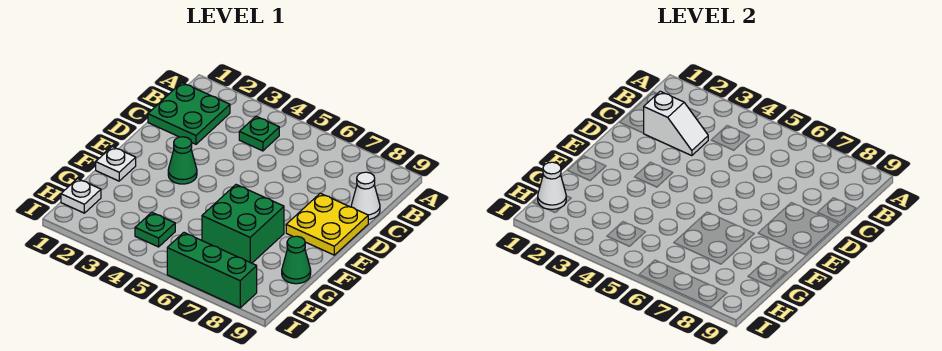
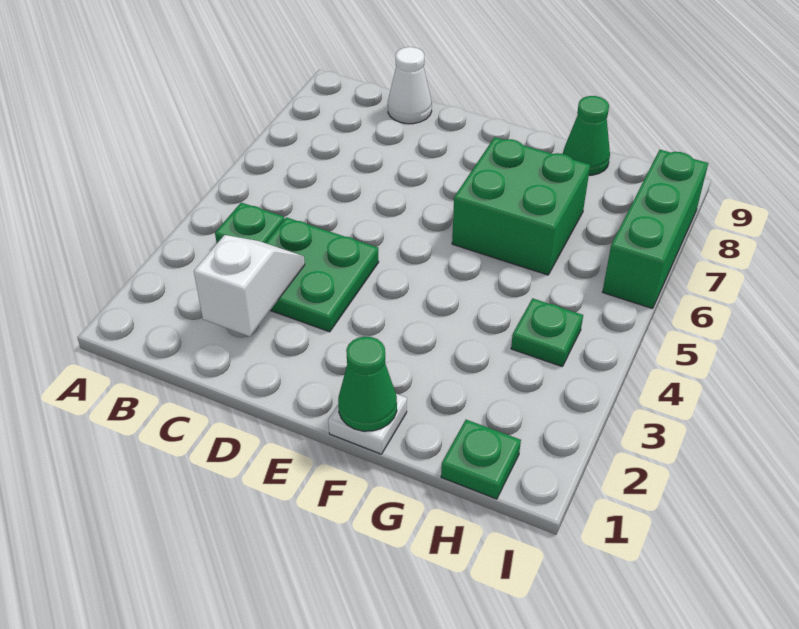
green plate B1:C2 level 1 -> green plate C3:D4 level 1
yellow plate D8:E9 level 1 -> none
green cone E3 level 1 -> green cone F1 level 2
white plate H1 level 1 -> green plate H1 level 1
white cone H1 level 2 -> none

